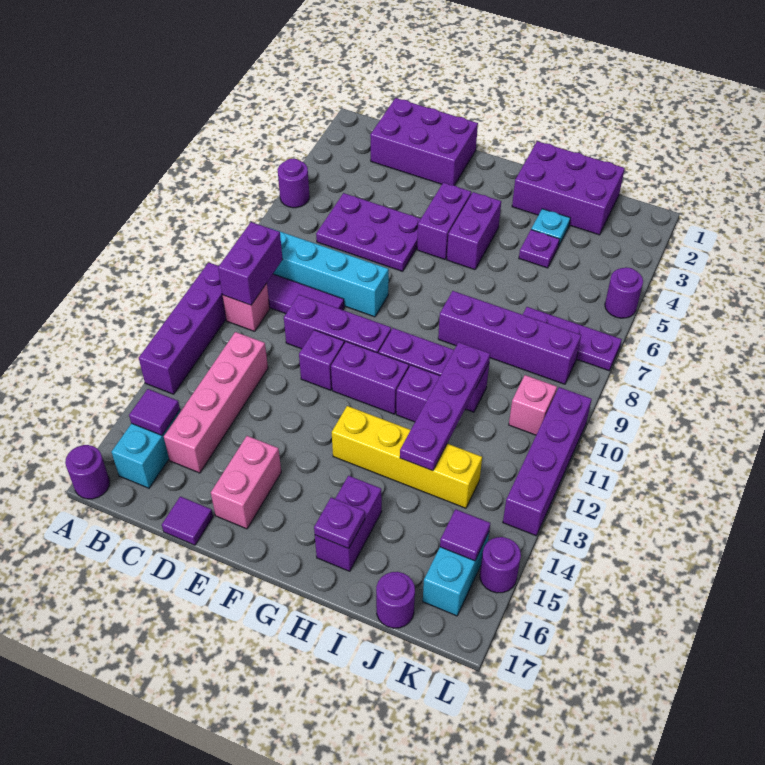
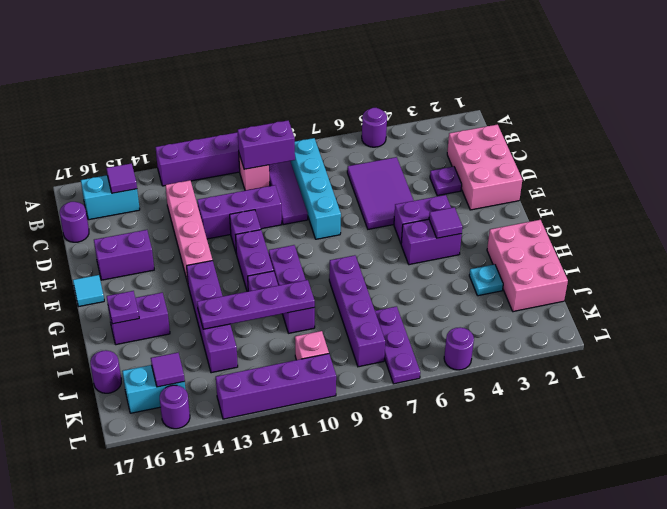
purple round brick A17 level 1 -> purple round brick C17 level 1
purple brick C1:E2 level 1 -> pink brick C1:E2 level 1
purple plate C5:E6 level 1 -> purple tile C5:E6 level 1
pink brick C12:C15 level 1 -> pink brick C13:F13 level 1
purple brick D10:F10 level 1 -> purple brick D10:D12 level 1
purple tile D17 level 1 -> purple tile G4 level 2
pink brick E15:E16 level 1 -> purple brick E15:E16 level 1
none -> cyan tile F17 level 1
yellow brick G13:J13 level 1 -> purple brick G13:J13 level 1
purple brick H1:J2 level 1 -> pink brick H1:J2 level 1
purple plate I4 level 1 -> purple plate D3 level 1

